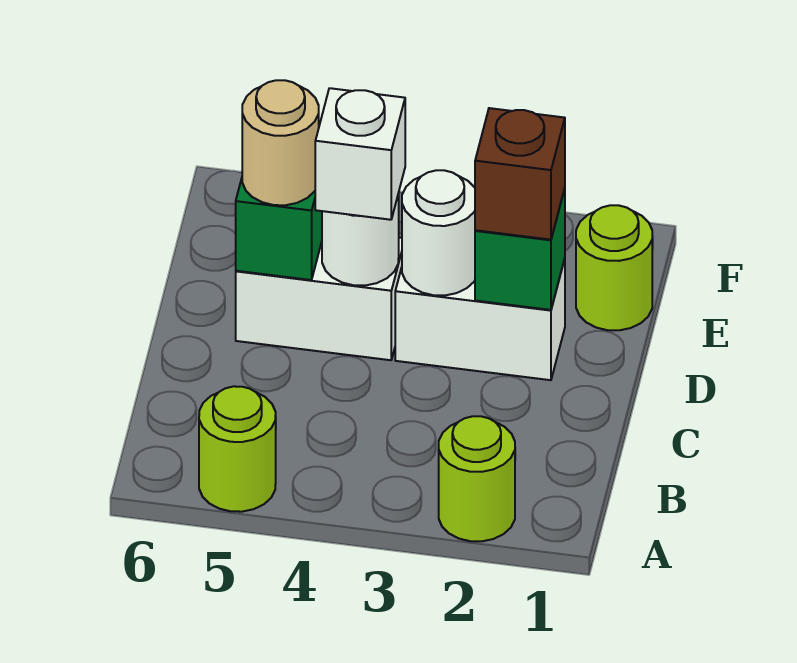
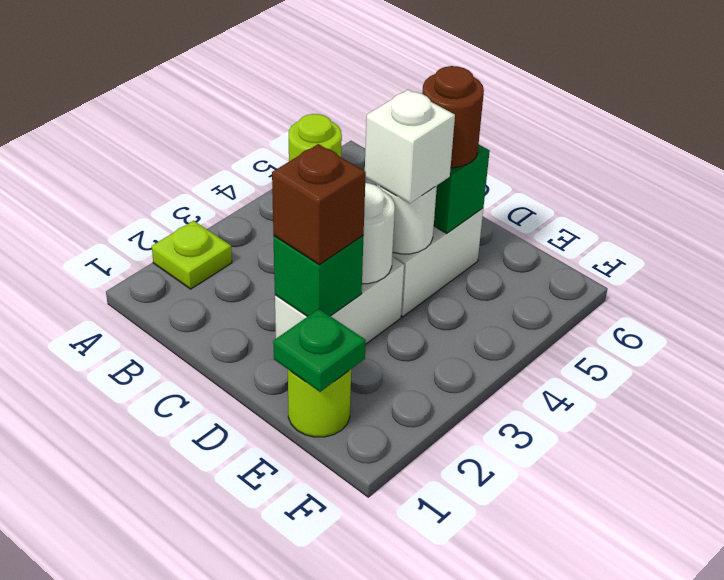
lime round brick A2 level 1 -> lime plate A2 level 1
tan round brick D5 level 3 -> brown round brick D5 level 3
none -> green plate E1 level 2

